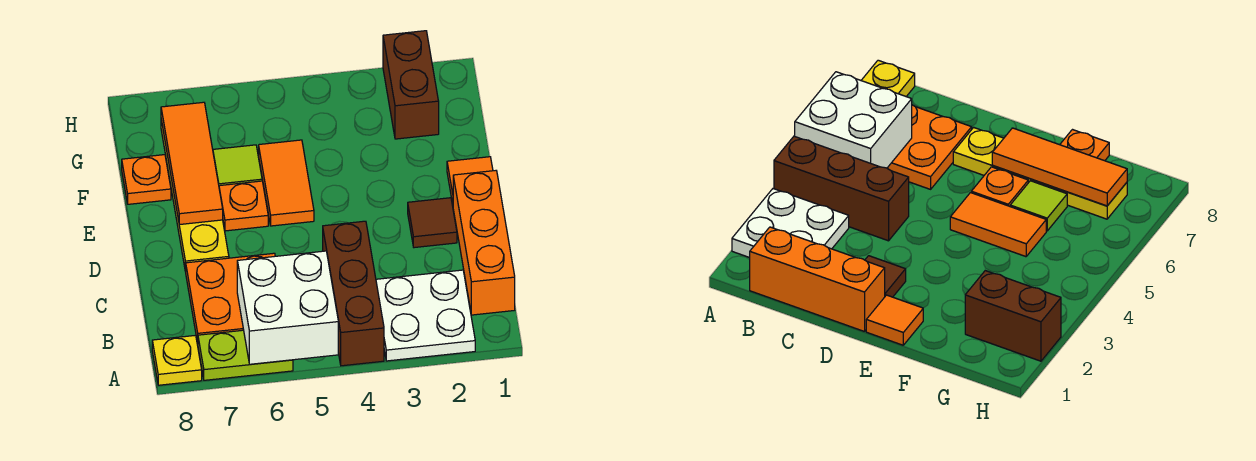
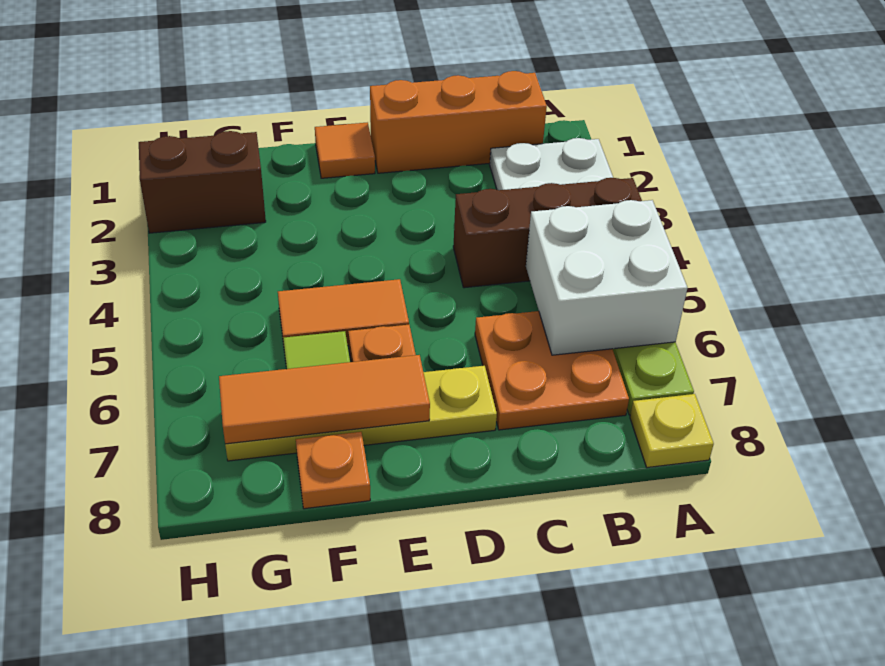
brown tile D2 level 1 -> none

